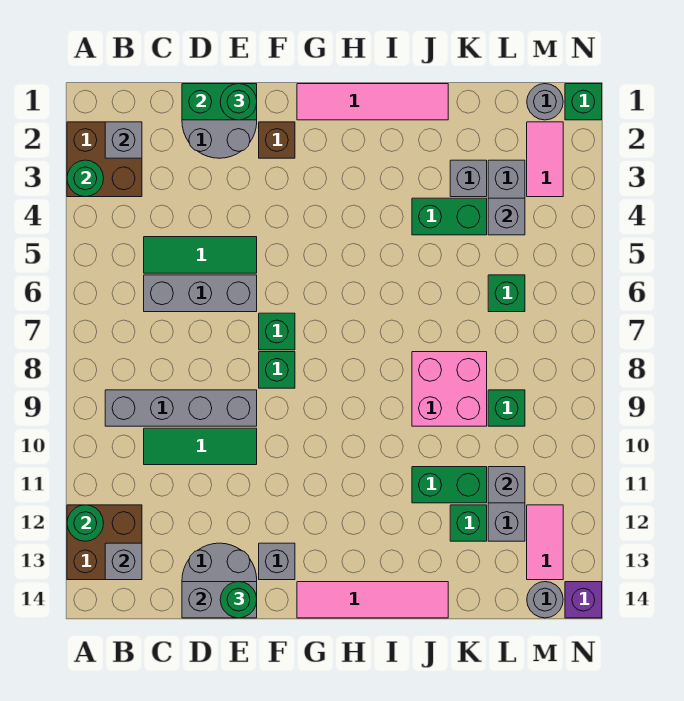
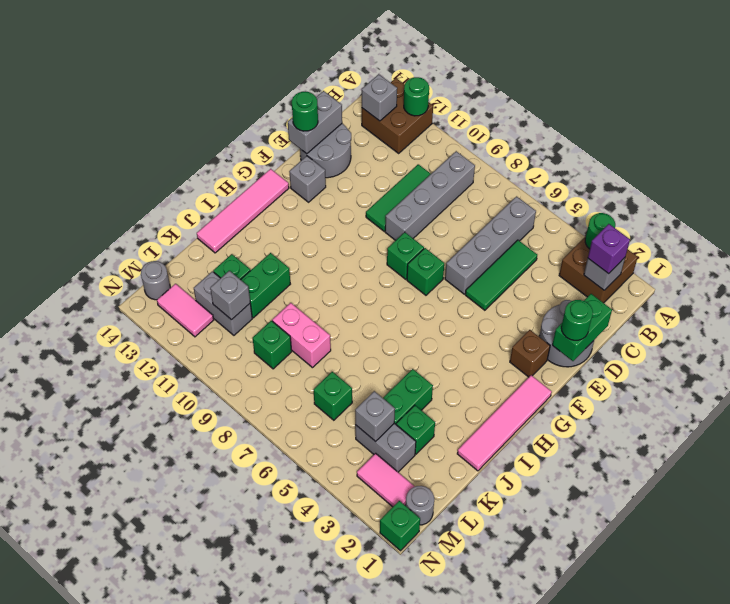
grey brick C6:E6 level 1 -> grey brick B6:E6 level 1
pink brick J8:K9 level 1 -> pink brick K8:K9 level 1
grey brick K3 level 1 -> green brick K3 level 1
purple brick N14 level 1 -> purple brick B2 level 3

